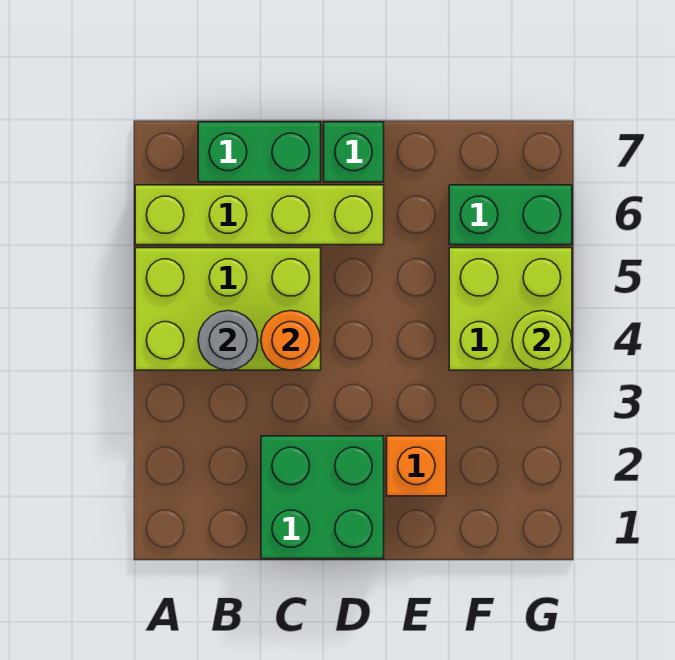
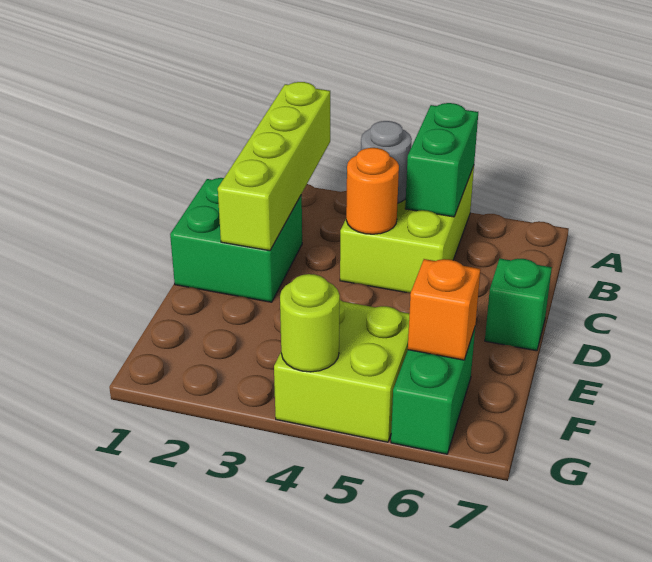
lime brick A6:D6 level 1 -> lime brick A2:D2 level 2
green brick B7:C7 level 1 -> green brick A5:B5 level 2
orange brick E2 level 1 -> orange brick F6 level 2

